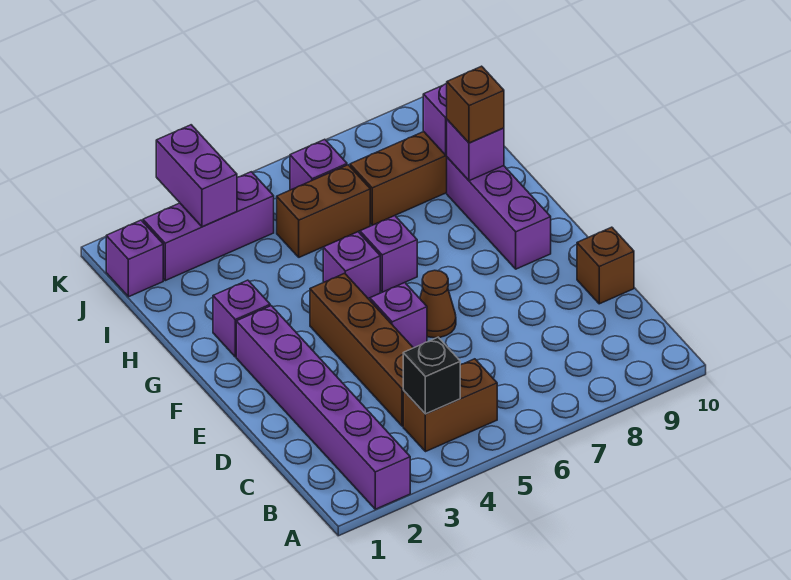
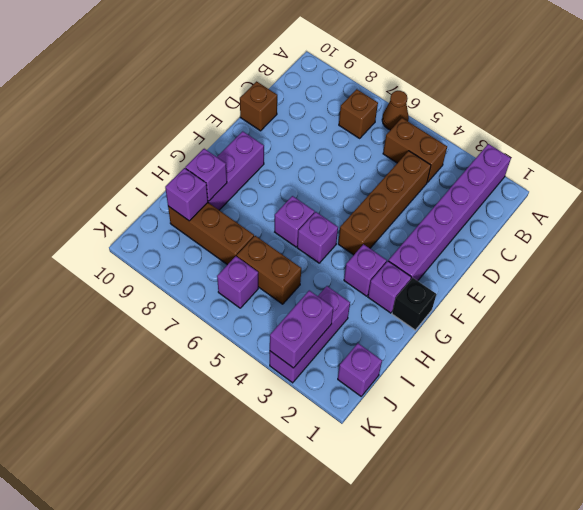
black brick B4 level 2 -> black brick G1 level 1
purple brick E5 level 1 -> purple brick G3 level 1
brown cone E6 level 1 -> brown cone A6 level 1
brown brick H9 level 3 -> brown brick B7 level 1
purple brick J2:J4 level 1 -> purple brick I3:K3 level 1

